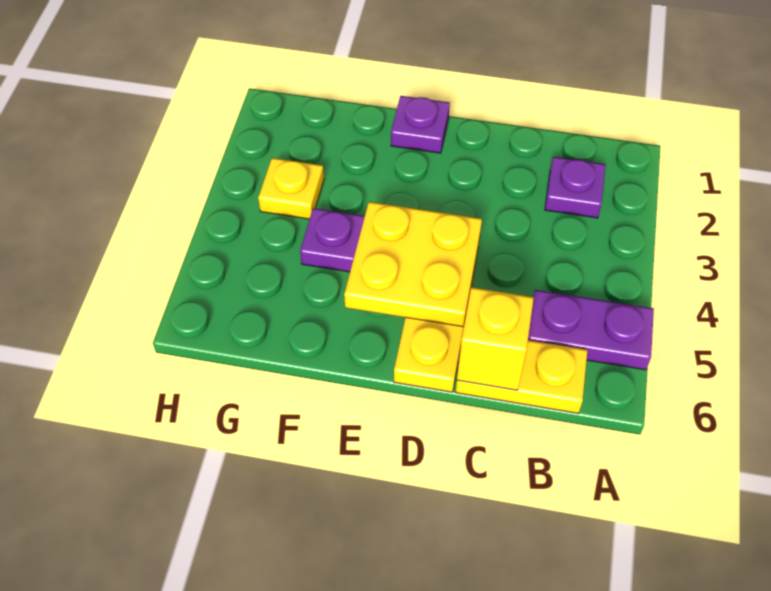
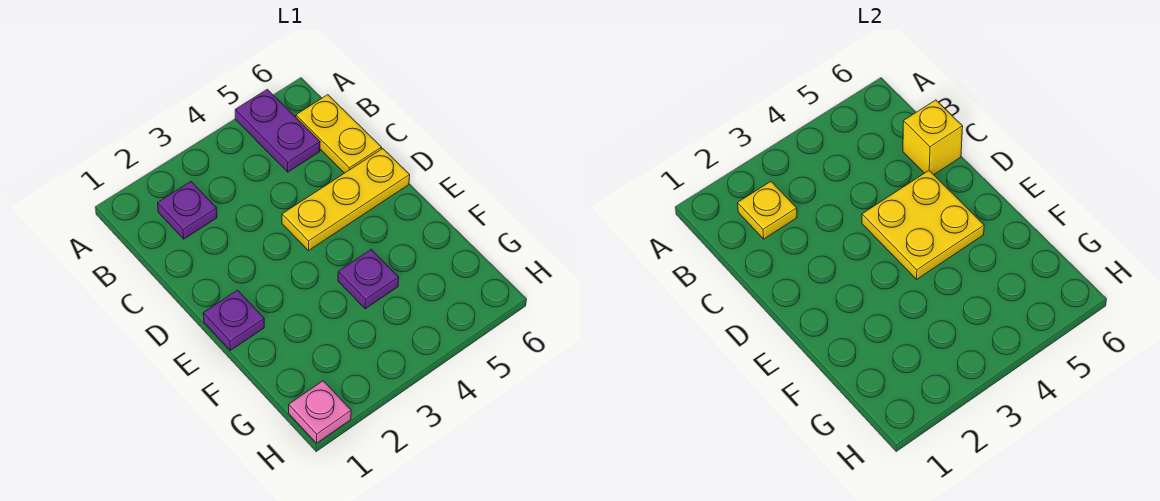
yellow plate G3 level 1 -> yellow plate B2 level 2
none -> pink plate H1 level 1

